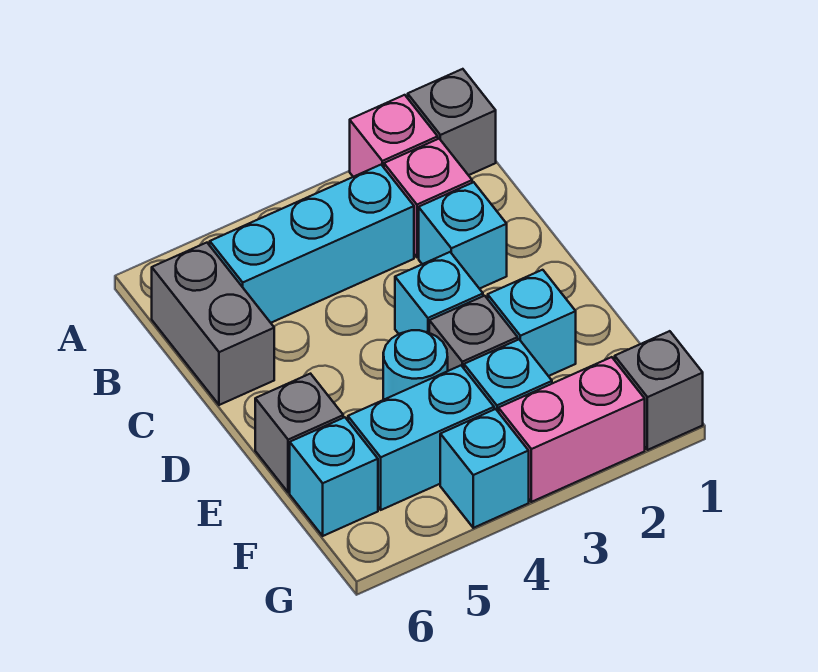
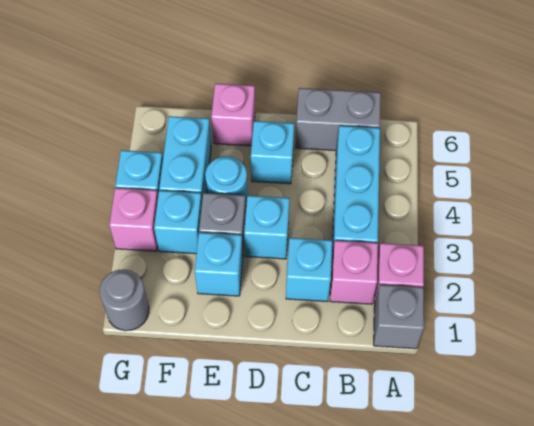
grey brick E6 level 1 -> pink brick E6 level 1
cyan brick F6 level 1 -> cyan brick D5 level 1
grey brick G1 level 1 -> grey round brick G1 level 1
pink brick G2:G3 level 1 -> pink brick G3 level 1

